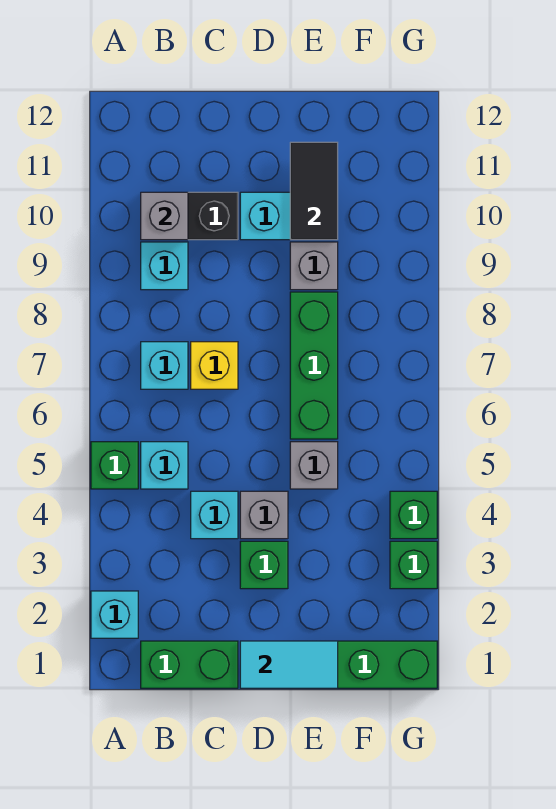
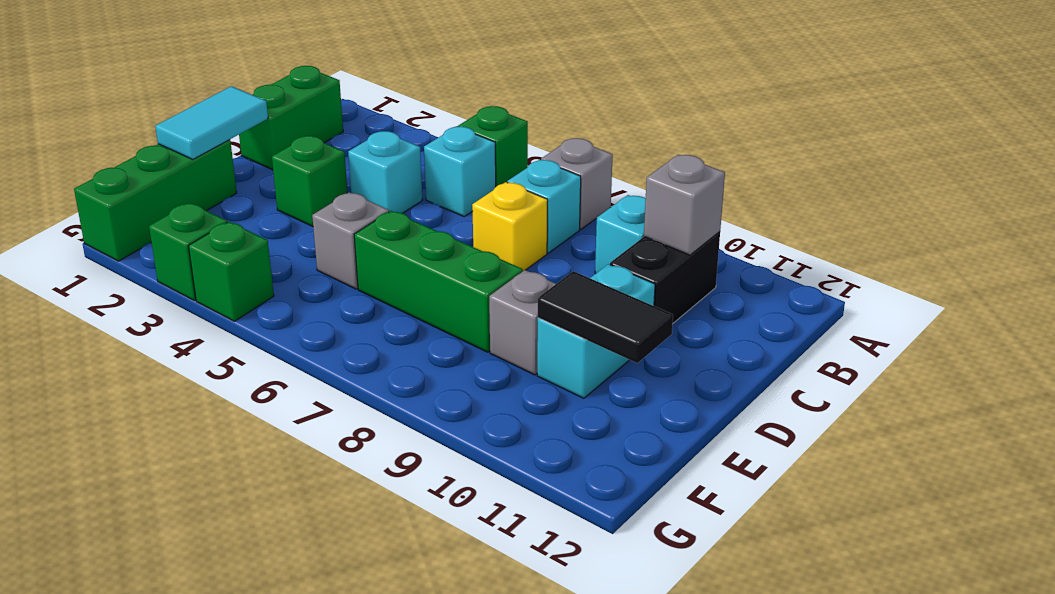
cyan brick A2 level 1 -> none
grey brick D4 level 1 -> grey brick A7 level 1

